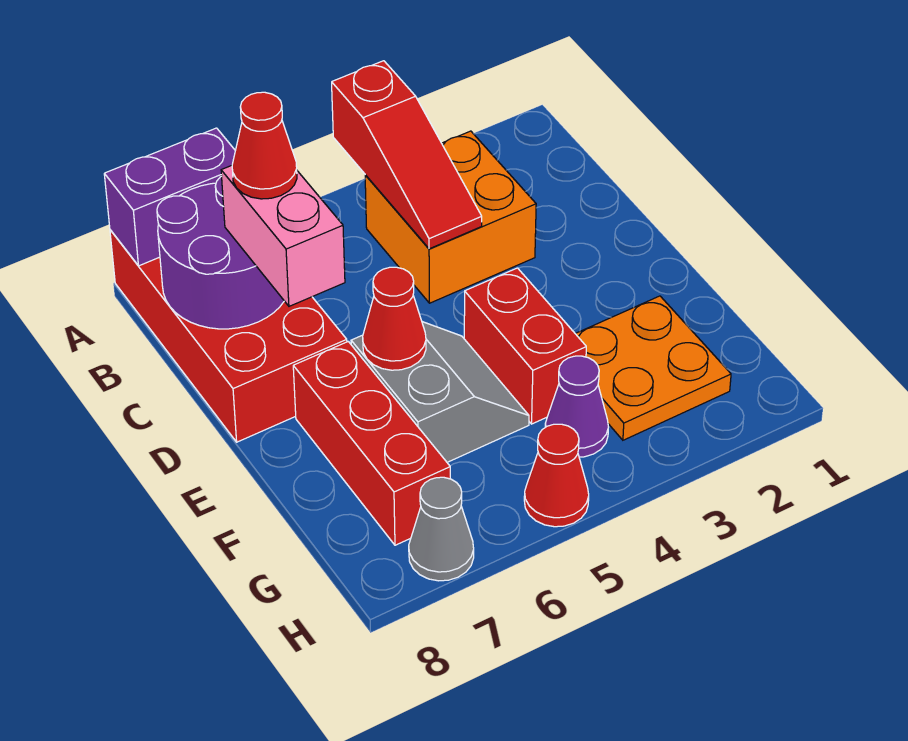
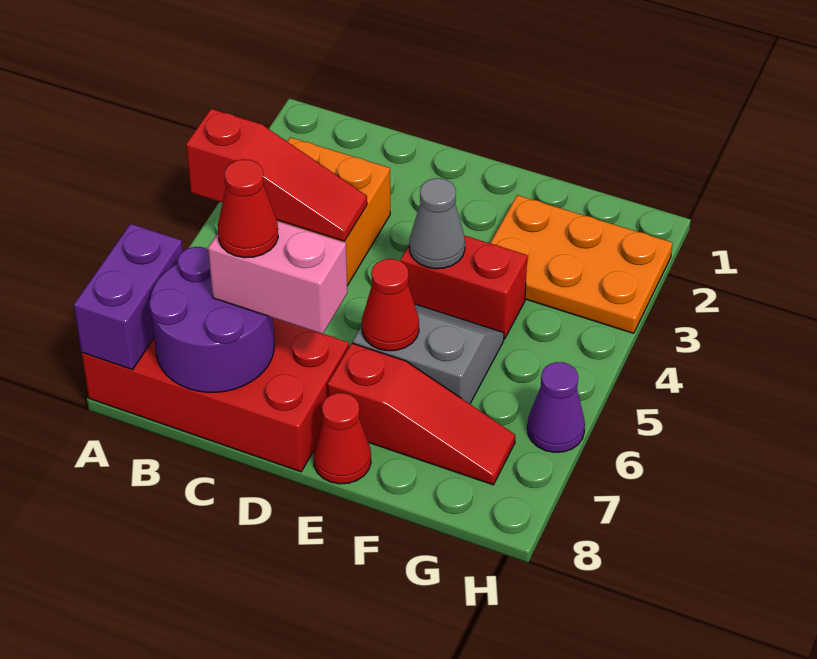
red brick E7:G7 level 1 -> red slope E7:G7 level 1 top E
orange plate F2:G3 level 1 -> orange plate F2:H3 level 1
purple cone G4 level 1 -> purple cone H6 level 1
red cone H5 level 1 -> red cone E8 level 1
grey cone H7 level 1 -> grey cone E4 level 2

